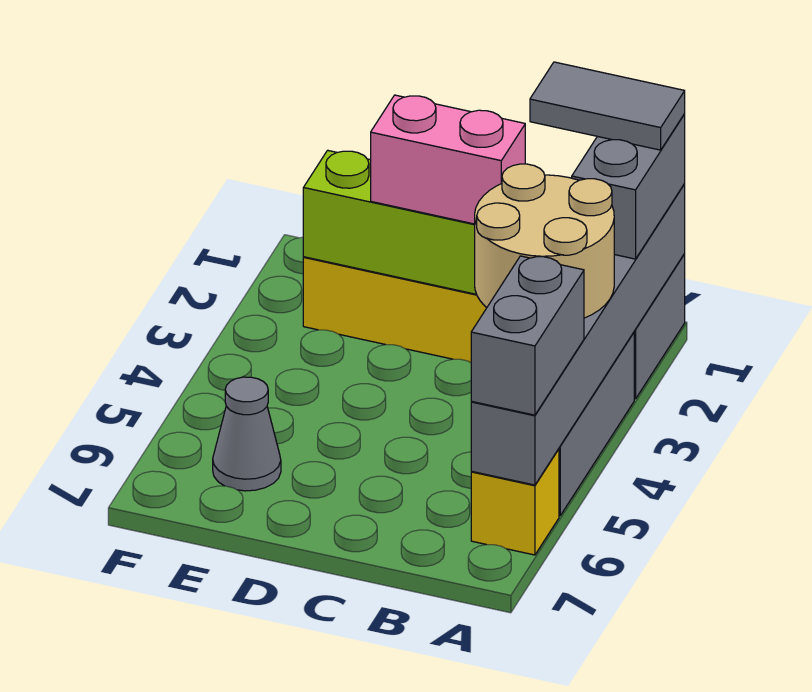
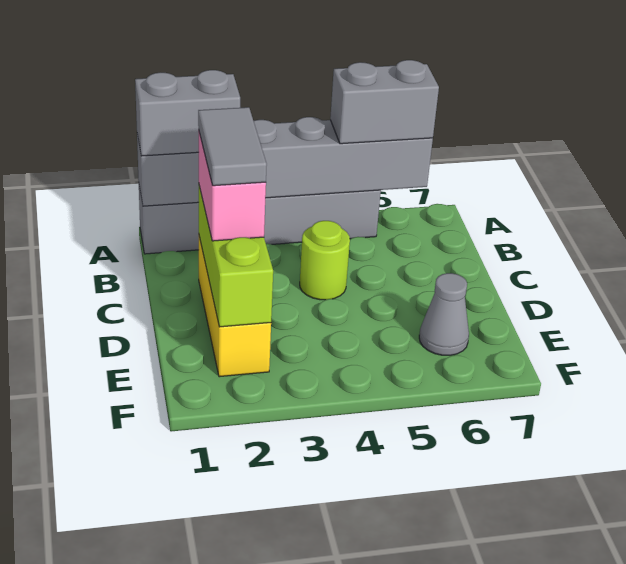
grey tile A1:B1 level 4 -> grey tile C2:D2 level 4
tan round brick A3:B4 level 3 -> none
yellow brick A6 level 1 -> none
none -> lime round brick C4 level 1

